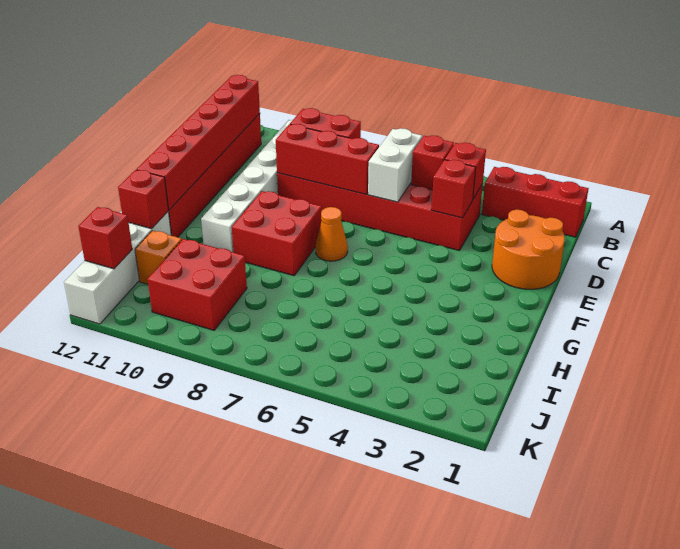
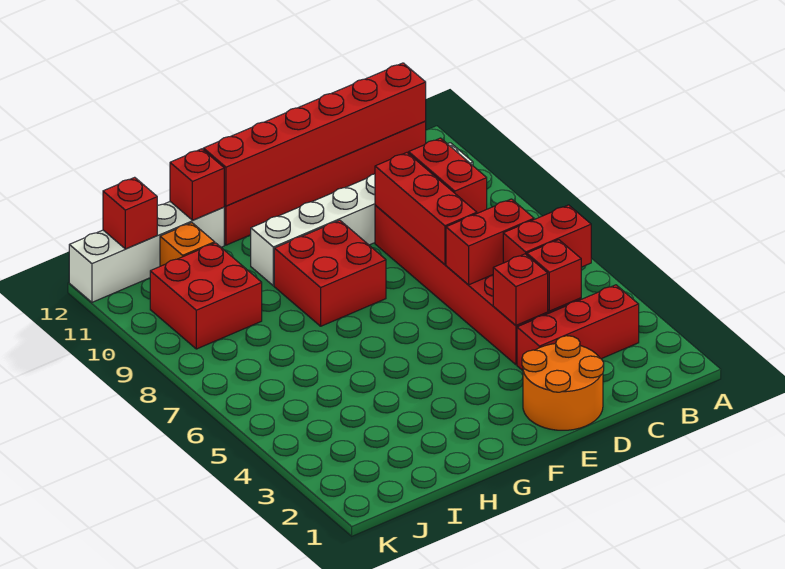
red brick B1:B3 level 1 -> red brick B3:D3 level 1
red brick C5 level 2 -> red brick B5:C5 level 2
white brick C6:D6 level 2 -> red brick C6:D6 level 2
orange cone F7 level 1 -> none

